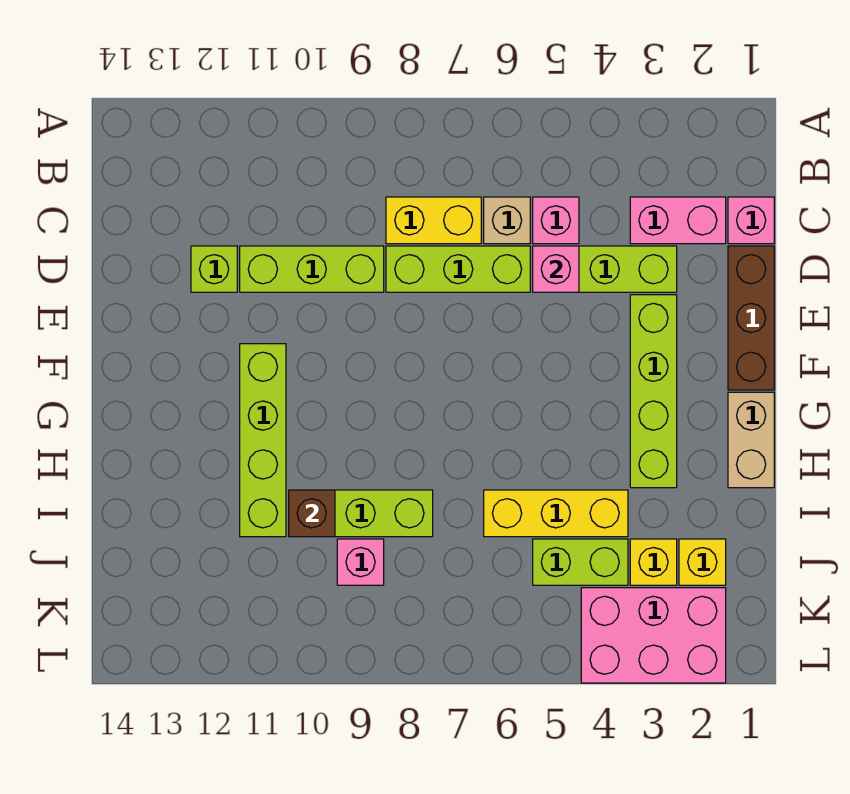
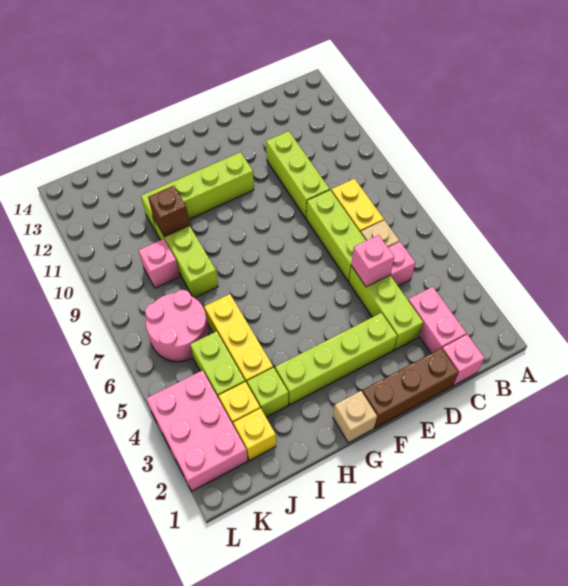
lime brick D12 level 1 -> lime brick I3 level 1
tan brick G1:H1 level 1 -> tan brick G1 level 1
none -> pink round brick J6:K7 level 1

